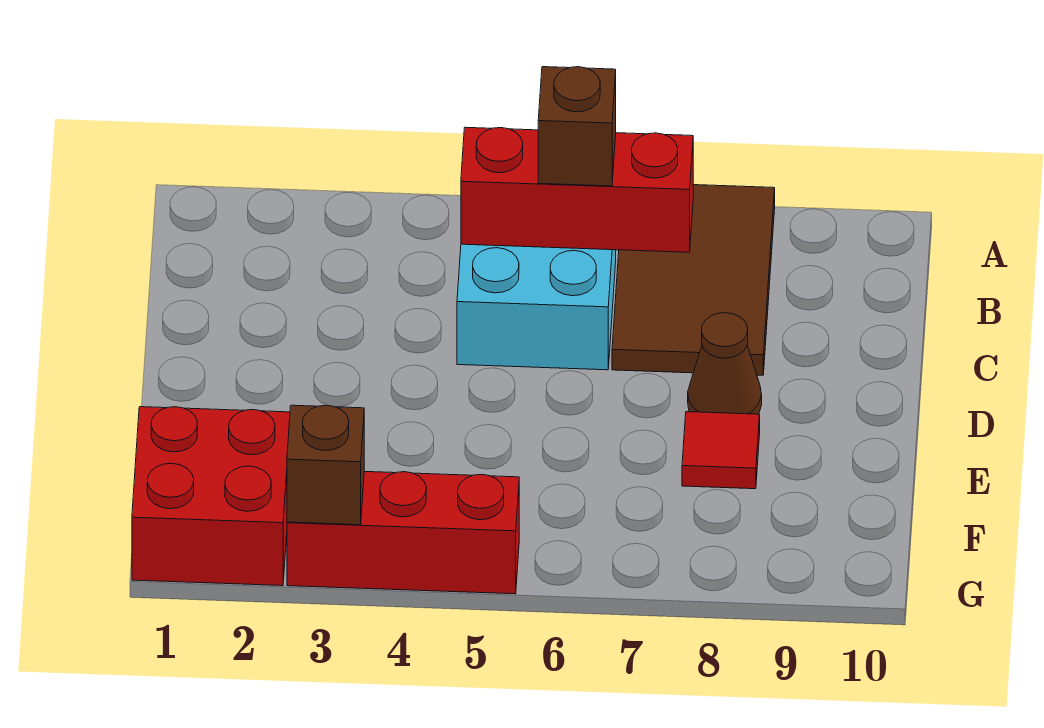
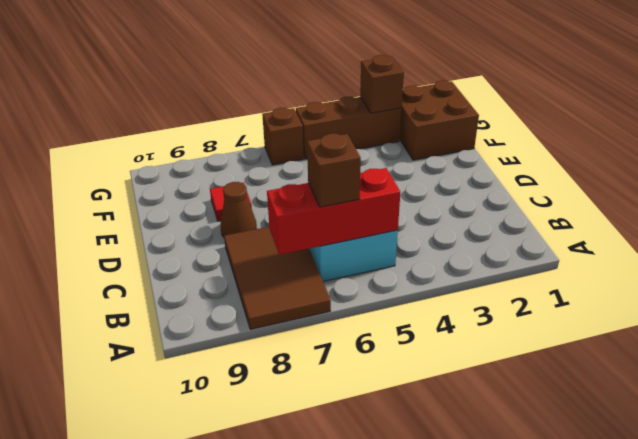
red brick F1:G2 level 1 -> brown brick F1:G2 level 1
red brick G3:G5 level 1 -> brown brick G3:G5 level 1
none -> brown brick G6 level 1

